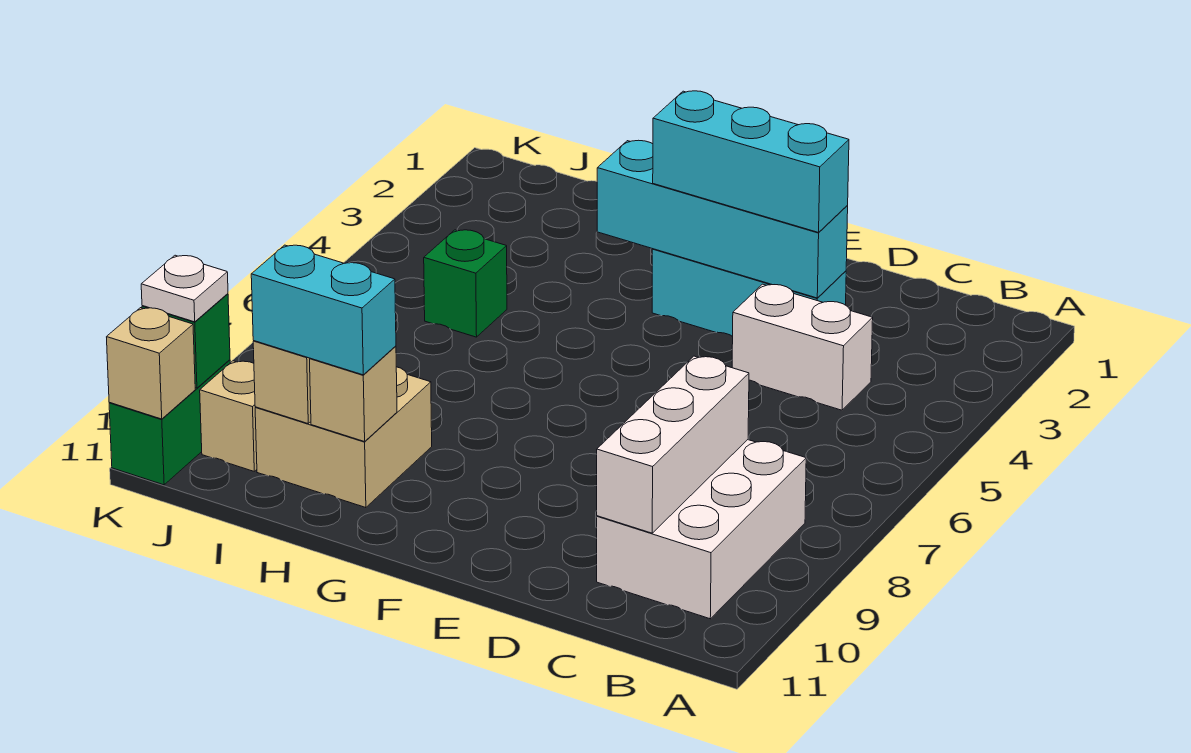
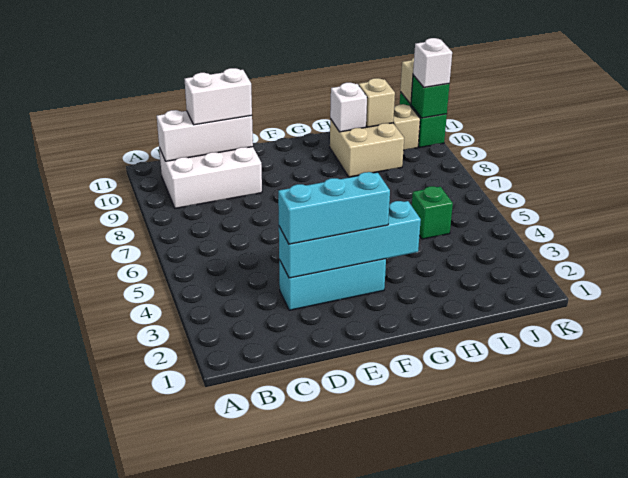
white brick B8:C10 level 1 -> white brick B9:D10 level 1
white brick C4:D4 level 1 -> white brick C10:D10 level 3
white brick C8:C10 level 2 -> white brick B10:D10 level 2
tan brick H10 level 2 -> white brick H10 level 2
cyan brick H10:I10 level 3 -> none
white plate K10 level 3 -> white brick K10 level 3

